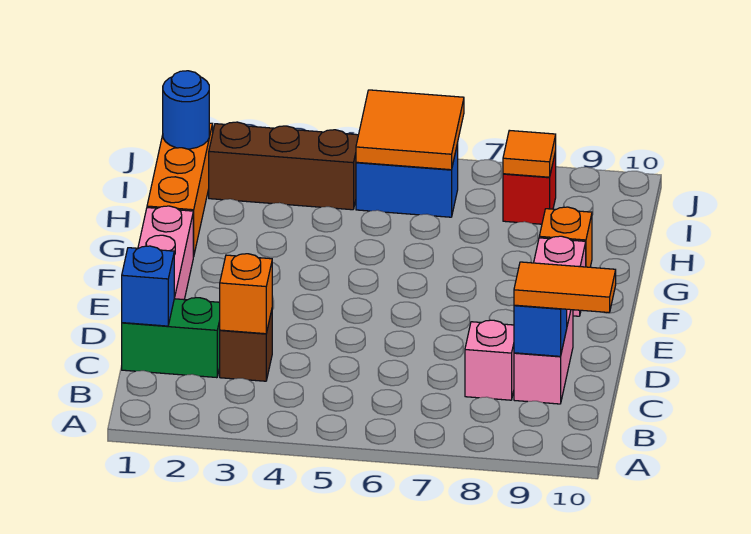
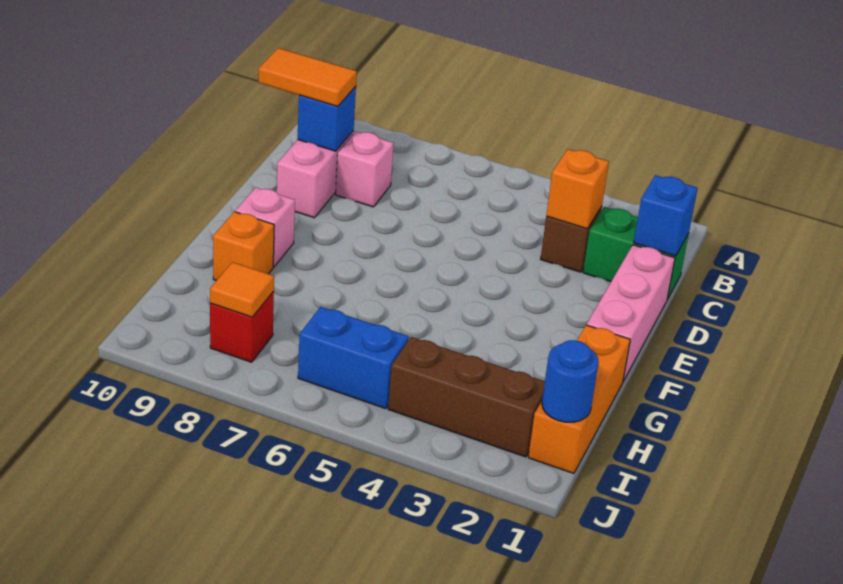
orange tile I5:J6 level 2 -> none

